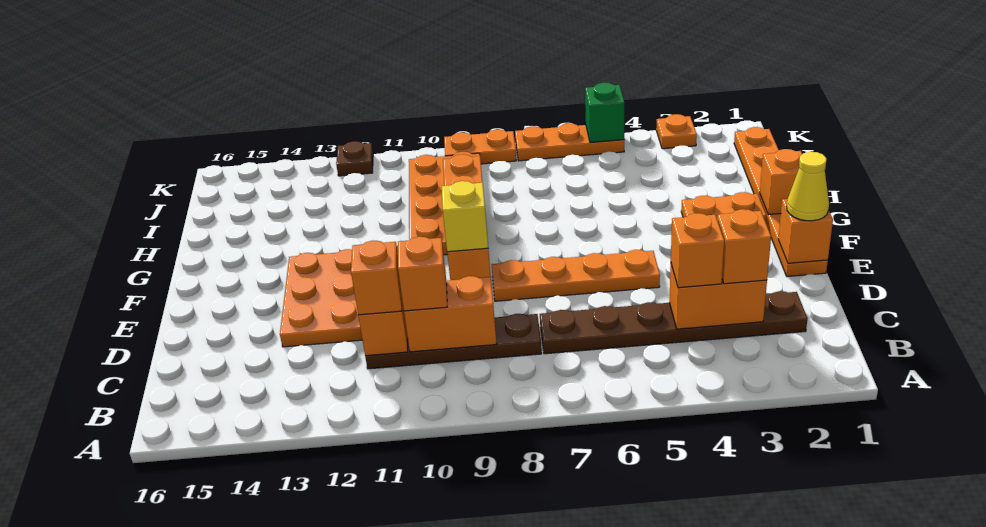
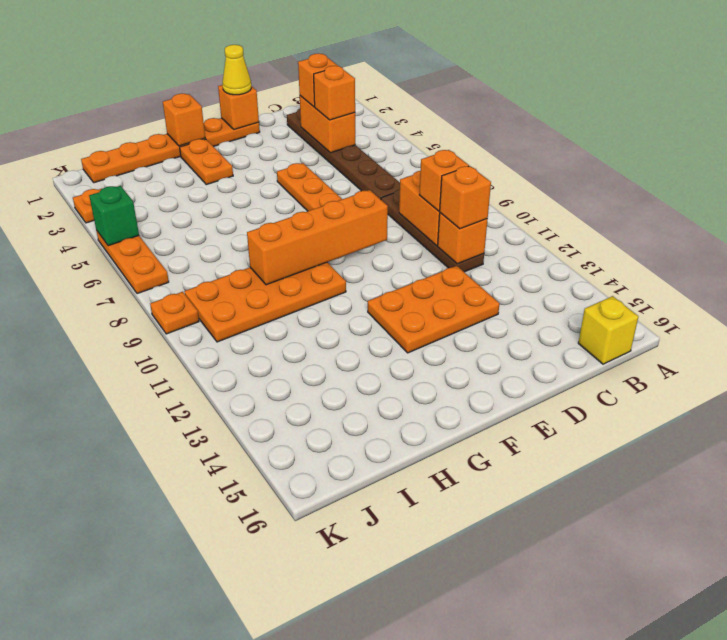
yellow brick E9 level 3 -> yellow brick B16 level 1
orange plate K8:K9 level 1 -> orange plate K9 level 1
brown plate K12 level 1 -> none

